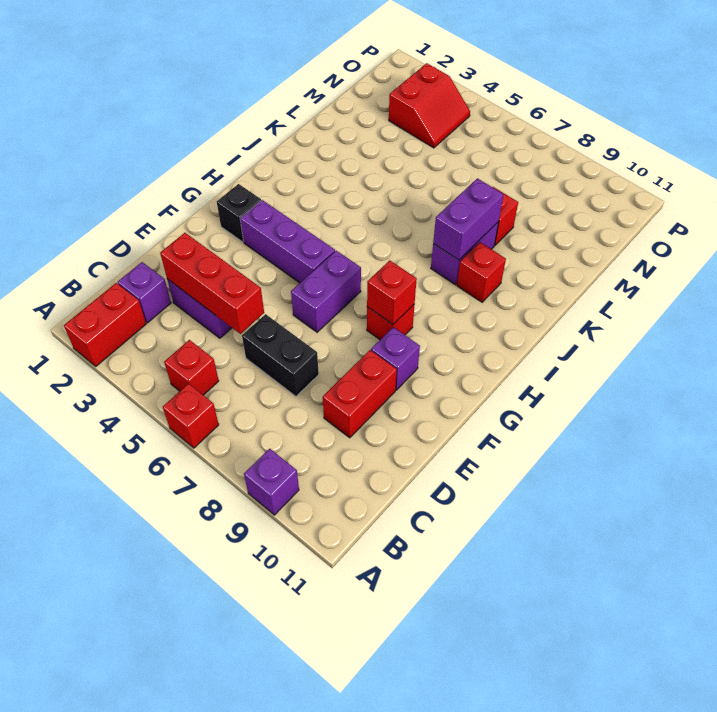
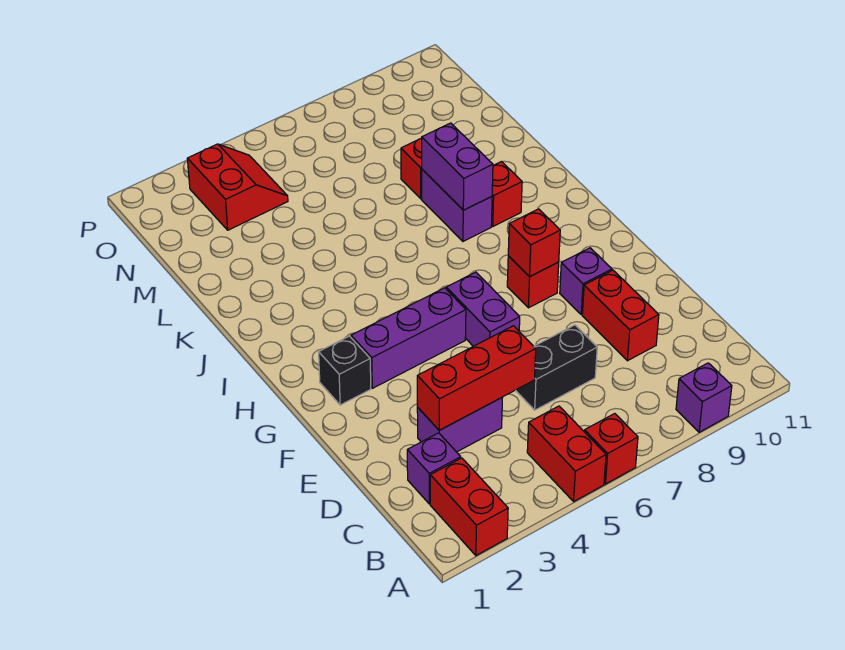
red brick B5 level 1 -> red brick A5:B5 level 1

